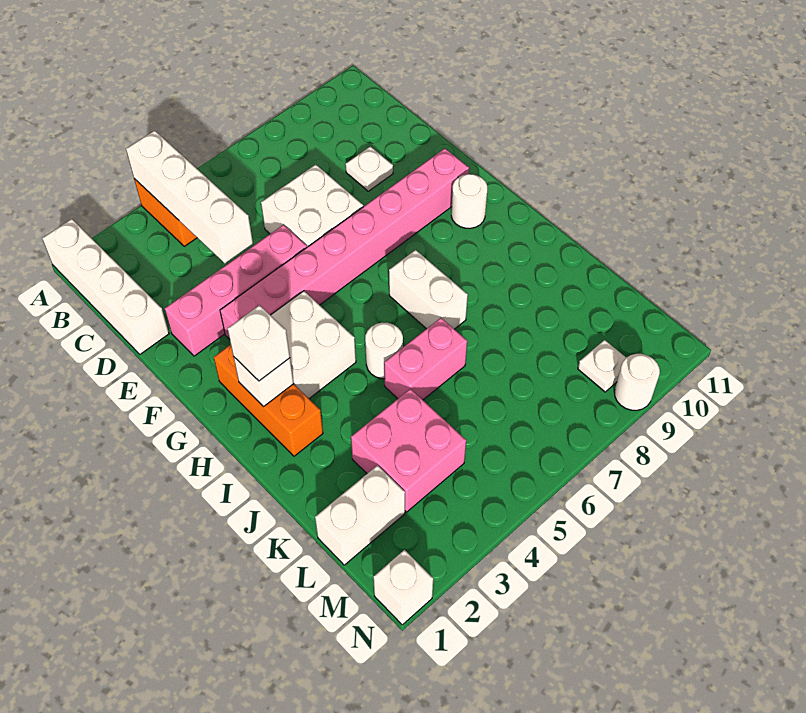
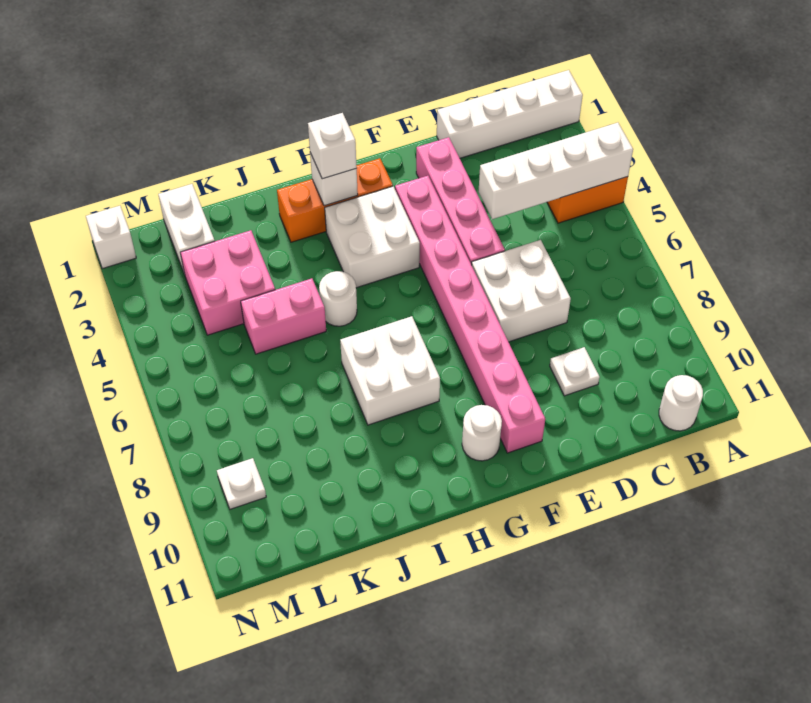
white brick H7:I7 level 1 -> white brick H7:I8 level 1
pink brick J5:J6 level 1 -> pink brick J5:K5 level 1
white round brick N9 level 1 -> white round brick B11 level 1

